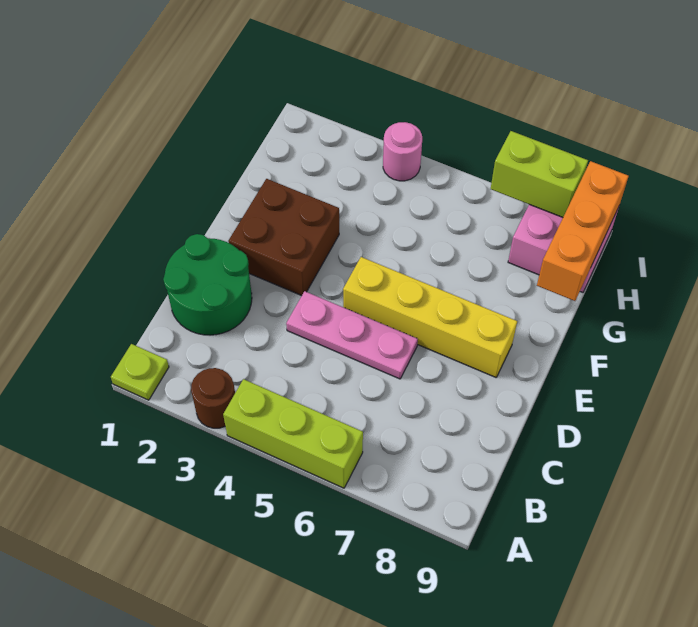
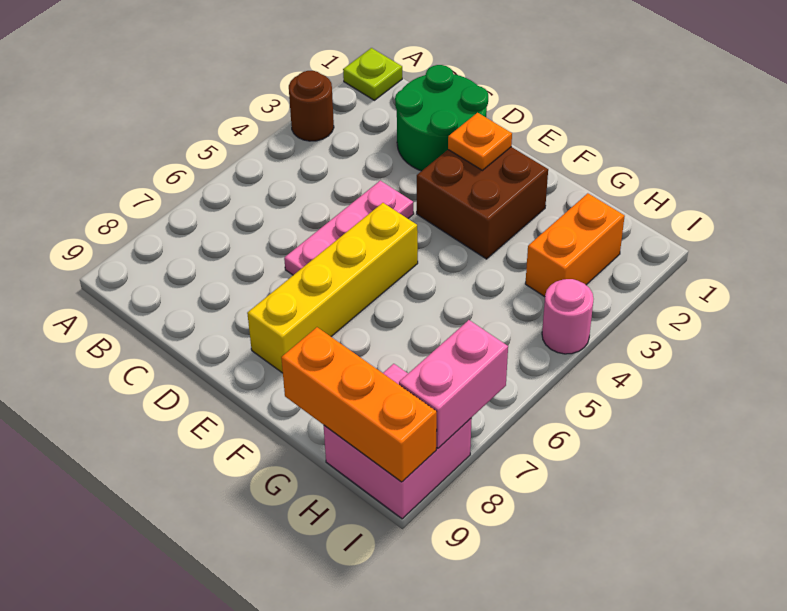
lime brick A4:A6 level 1 -> none
none -> orange plate E2 level 2
none -> orange brick H2:H3 level 1
lime brick I7:I8 level 2 -> pink brick I7:I8 level 2

